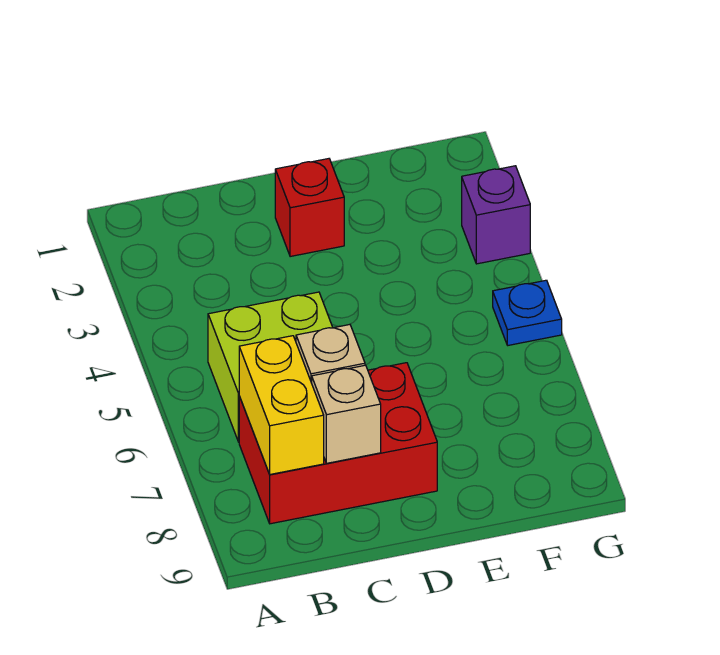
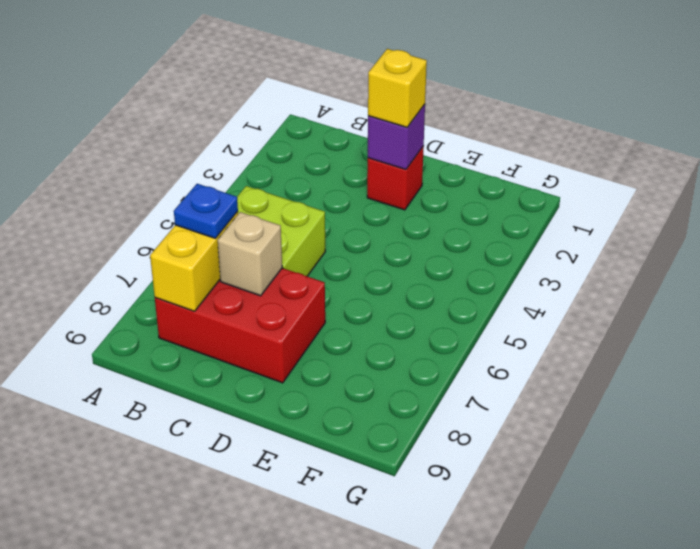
tan brick C8 level 2 -> none
none -> yellow brick D2 level 3
purple brick G3 level 1 -> purple brick D2 level 2
blue plate G5 level 1 -> blue plate B7 level 3

